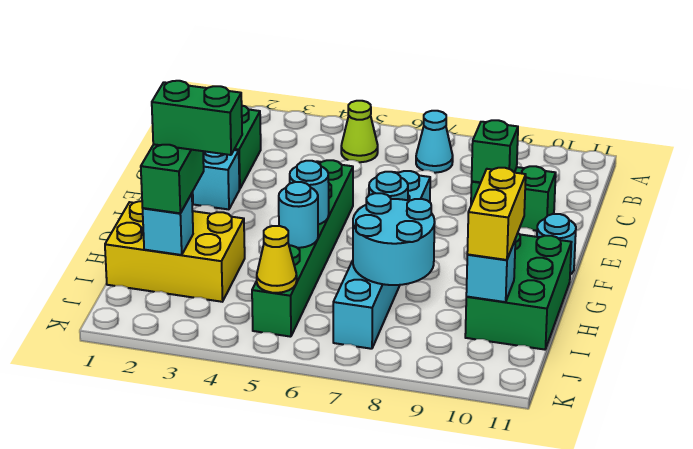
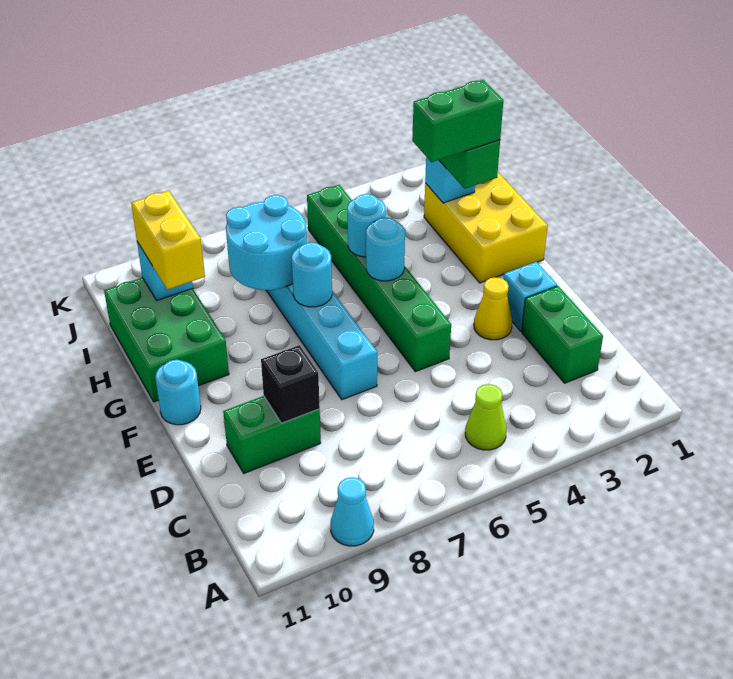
cyan cone B7 level 1 -> cyan cone A9 level 1
green brick D9 level 2 -> black brick D9 level 2
yellow brick H1:I3 level 1 -> yellow brick G1:I2 level 1
yellow cone J5 level 2 -> yellow cone E3 level 1

